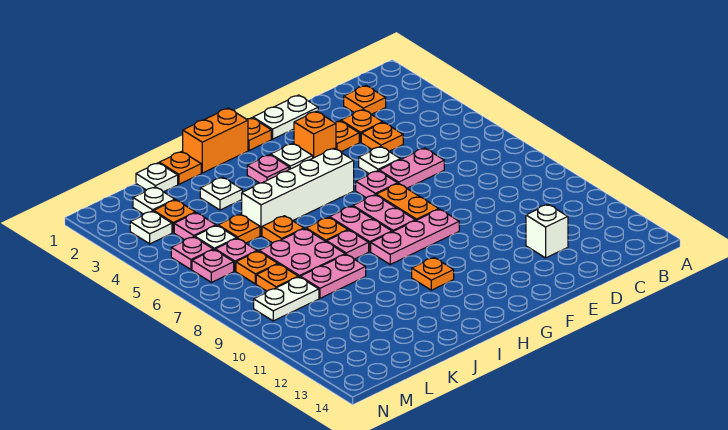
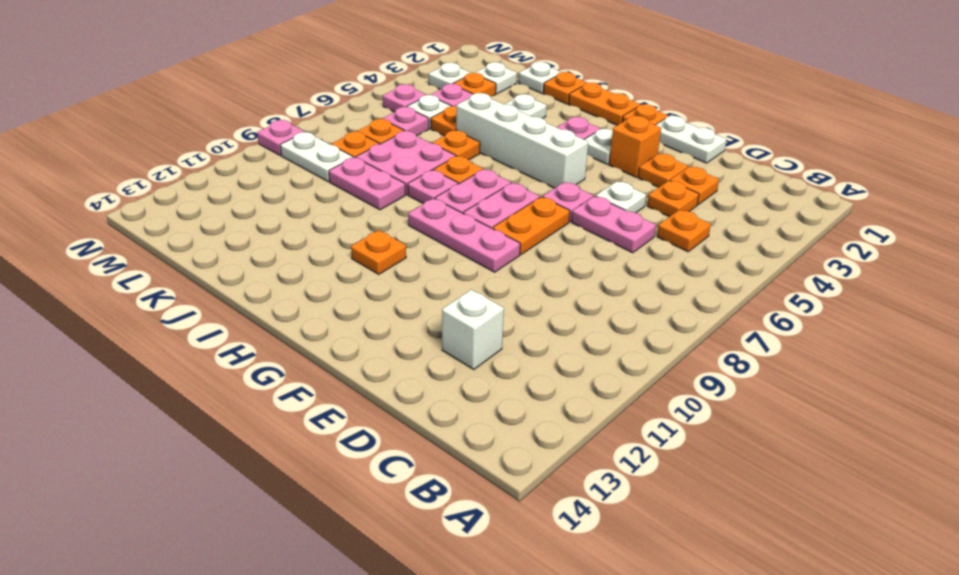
orange plate C2 level 1 -> orange plate C5 level 1
orange brick H1:I1 level 1 -> orange plate H1:I1 level 1
pink plate M6 level 1 -> pink plate N9 level 1

